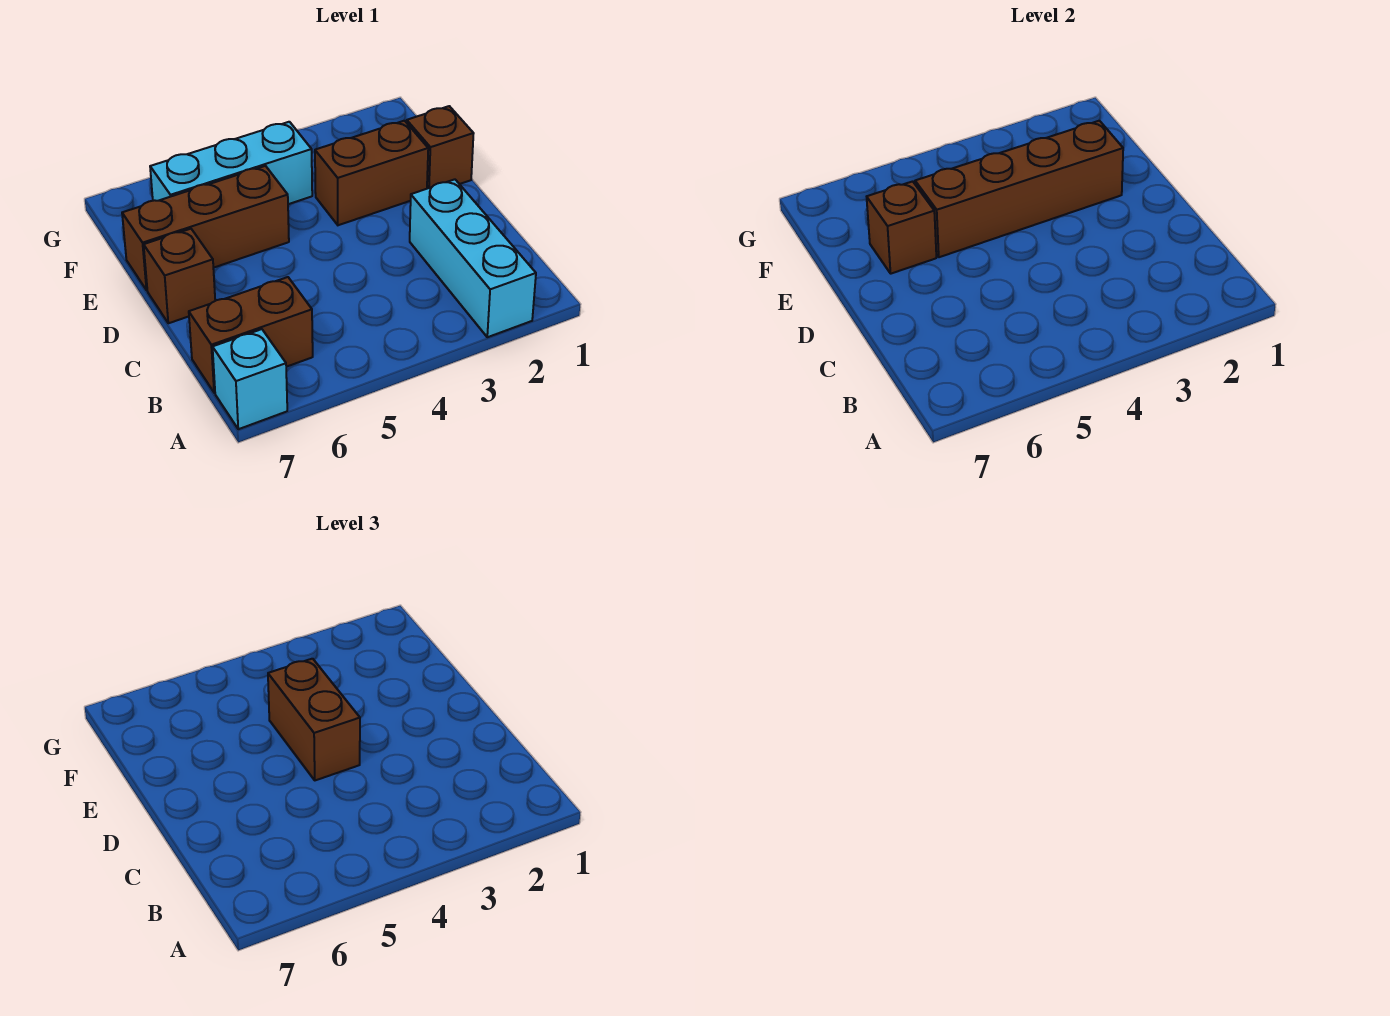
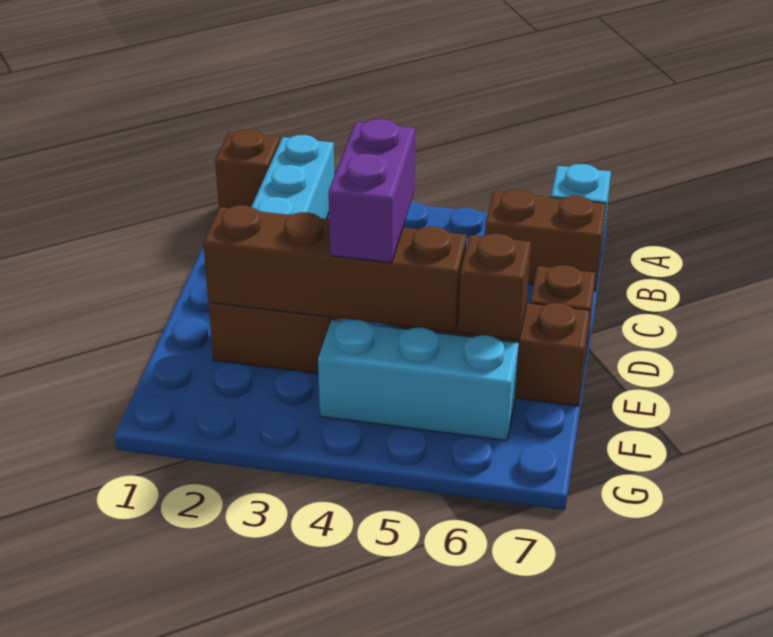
brown brick D4:E4 level 3 -> purple brick D4:E4 level 3
brown brick E1 level 1 -> brown brick A1 level 1

